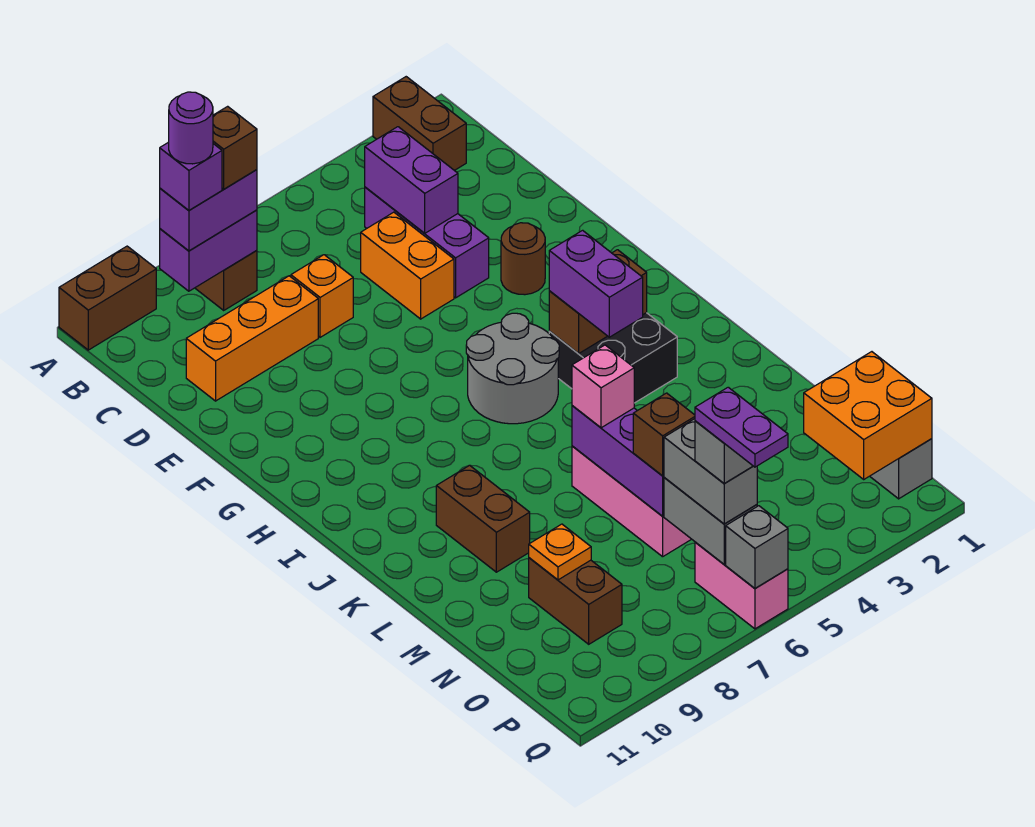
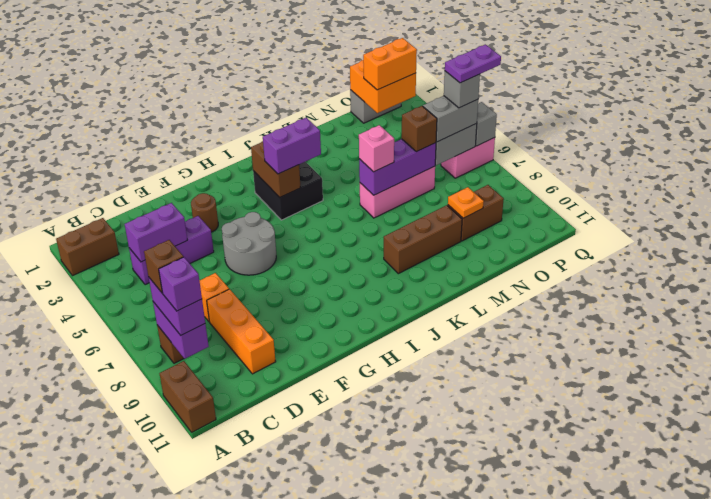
purple round brick B9 level 5 -> none
orange brick D5:E5 level 1 -> orange brick O2:P2 level 3
grey round brick H5:I6 level 1 -> grey round brick F5:G6 level 1
brown brick K9:L9 level 1 -> brown brick K9:M9 level 1

